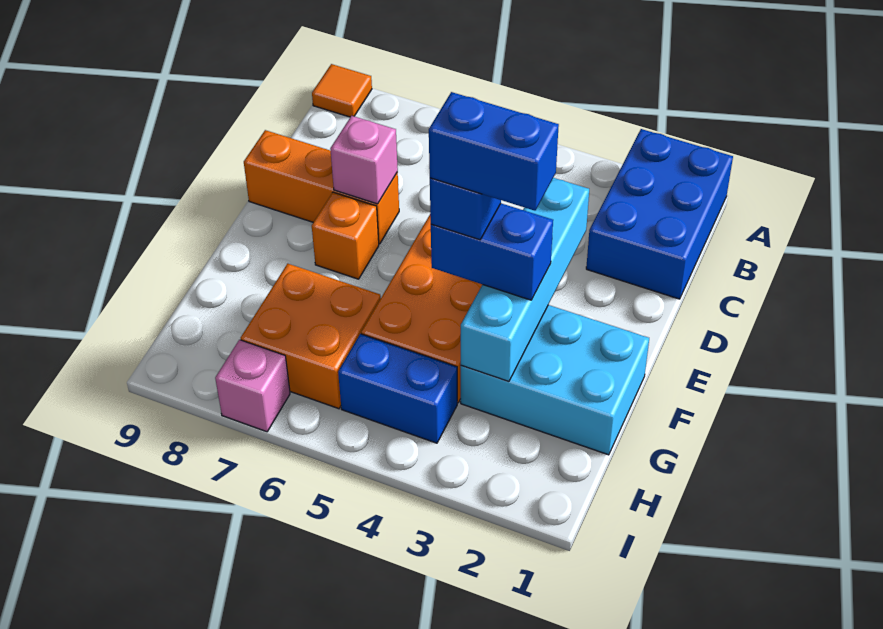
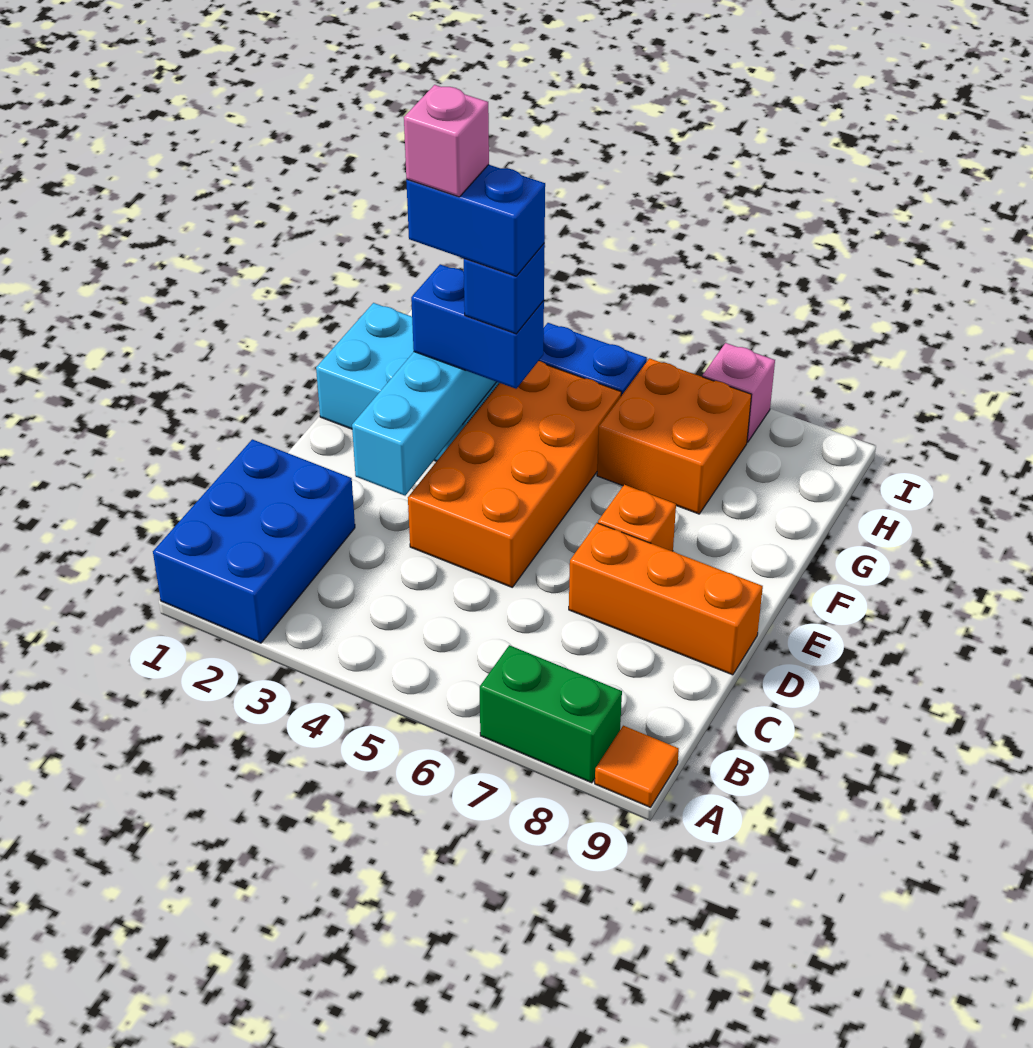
none -> green brick A7:A8 level 1
pink brick D7 level 2 -> pink brick F3 level 6

